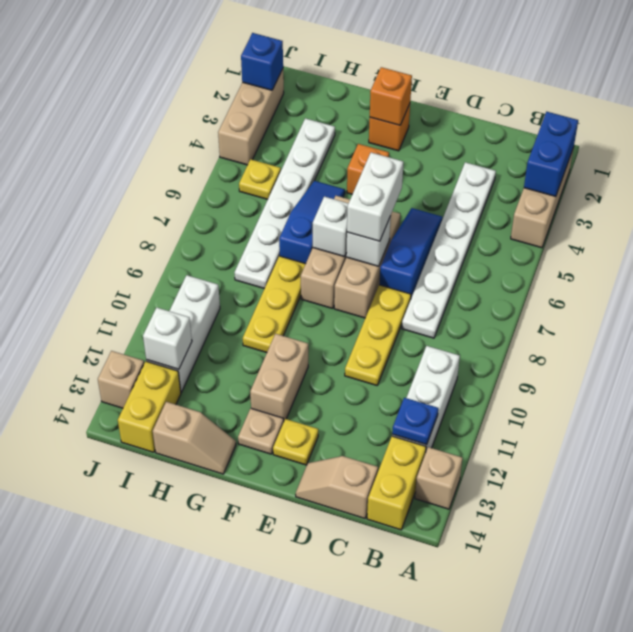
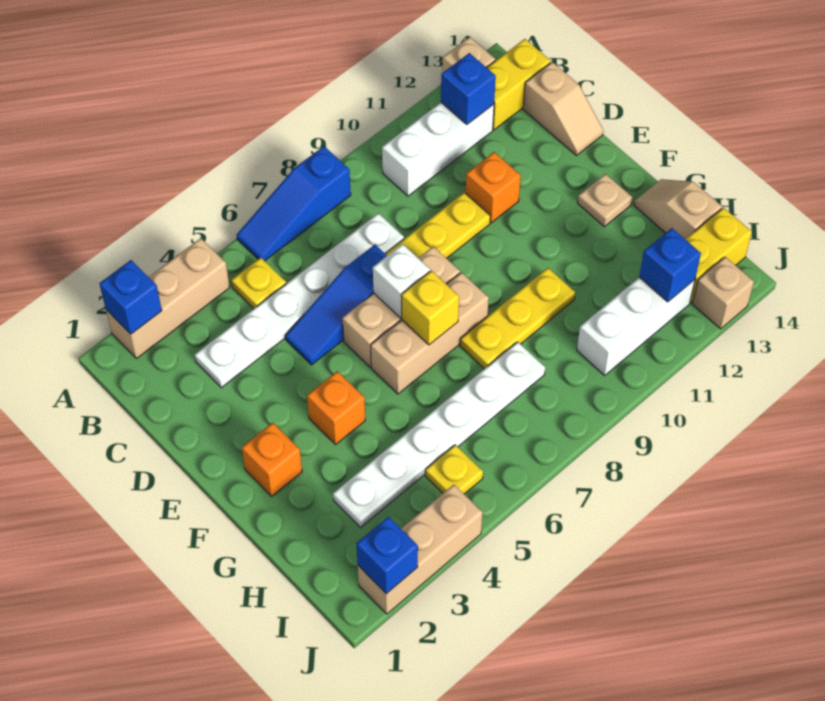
blue brick A2:A3 level 2 -> blue brick A2 level 2
blue plate B12 level 2 -> blue brick B12 level 2
white brick E6:E7 level 3 -> none
yellow plate E13 level 1 -> yellow plate B5 level 1
orange brick F2 level 2 -> orange brick D11 level 1
white brick F7 level 2 -> yellow brick F7 level 2
tan brick F11:F12 level 1 -> none
blue slope G5:G7 level 1 top 7 -> blue slope A6:A8 level 1 top 8
white brick I12 level 2 -> blue brick I12 level 2

